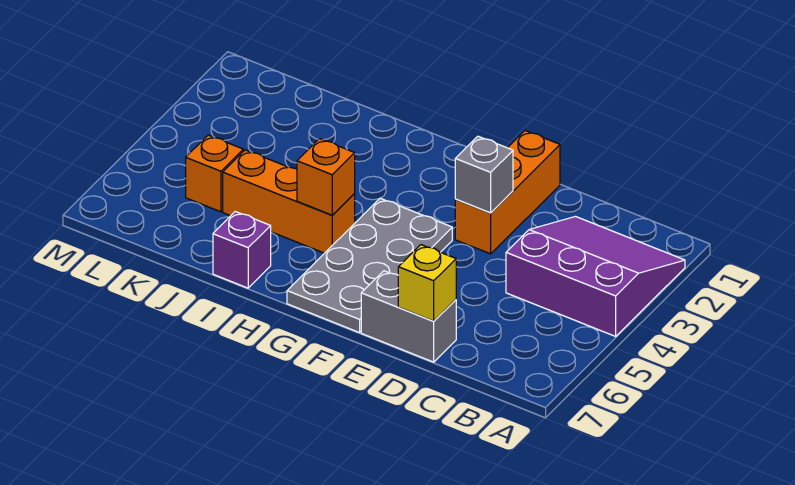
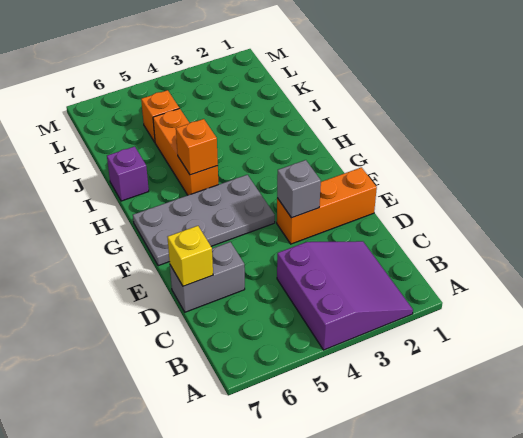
grey brick D7:E7 level 1 -> grey brick D6:D7 level 1

